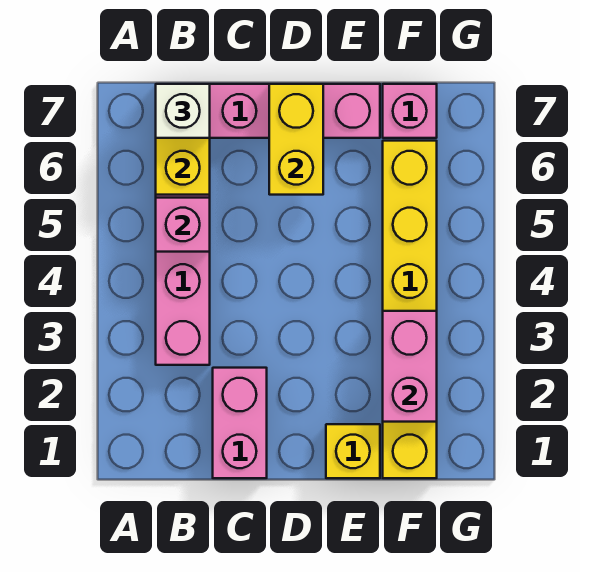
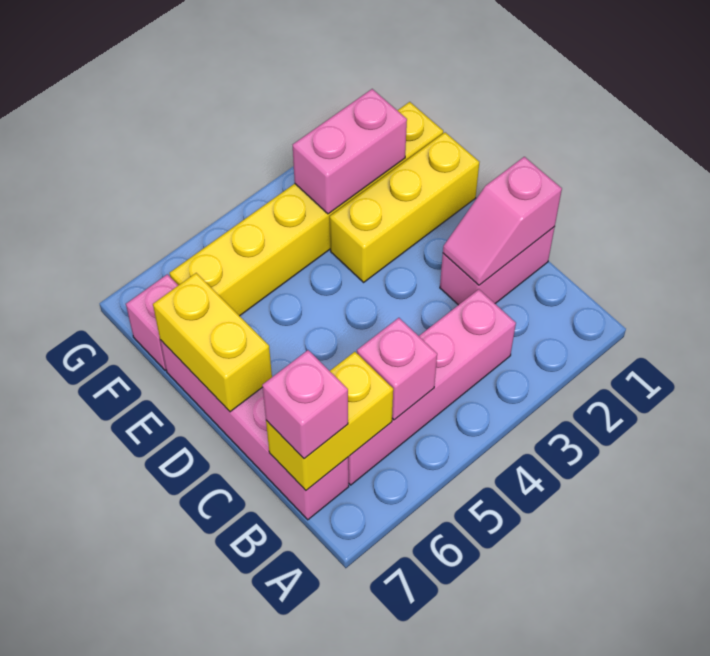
white brick B7 level 3 -> pink brick B7 level 3
none -> pink slope C1:C2 level 2 top 1
yellow brick D6:D7 level 2 -> yellow brick D7:E7 level 2
yellow brick E1 level 1 -> yellow brick E1:E3 level 1

